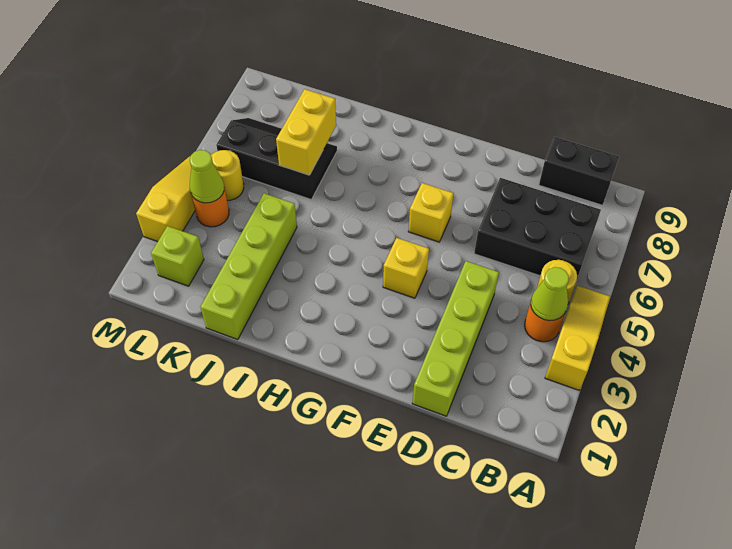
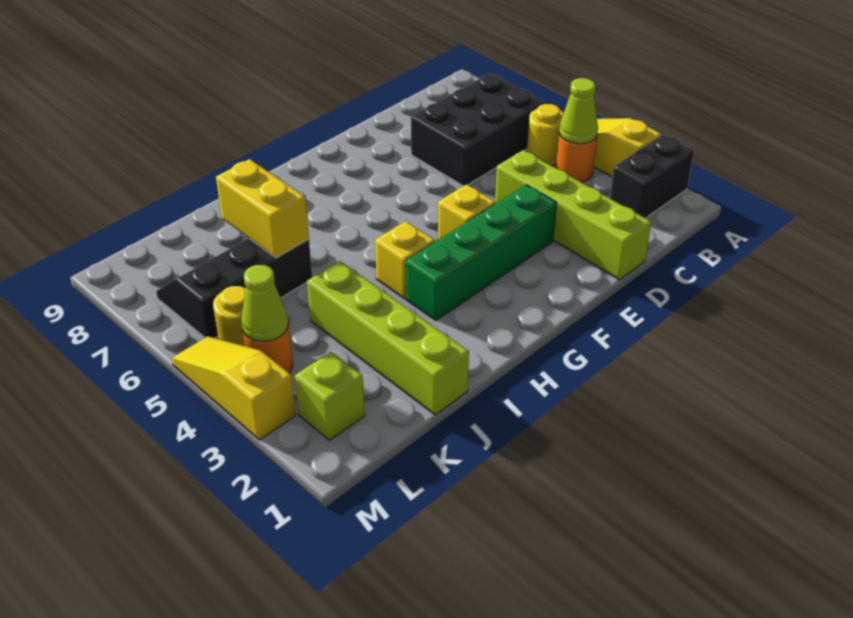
black brick B9:C9 level 1 -> black brick A2:B2 level 1
none -> green brick E3:H3 level 1
yellow brick F6 level 1 -> yellow brick H4 level 1

